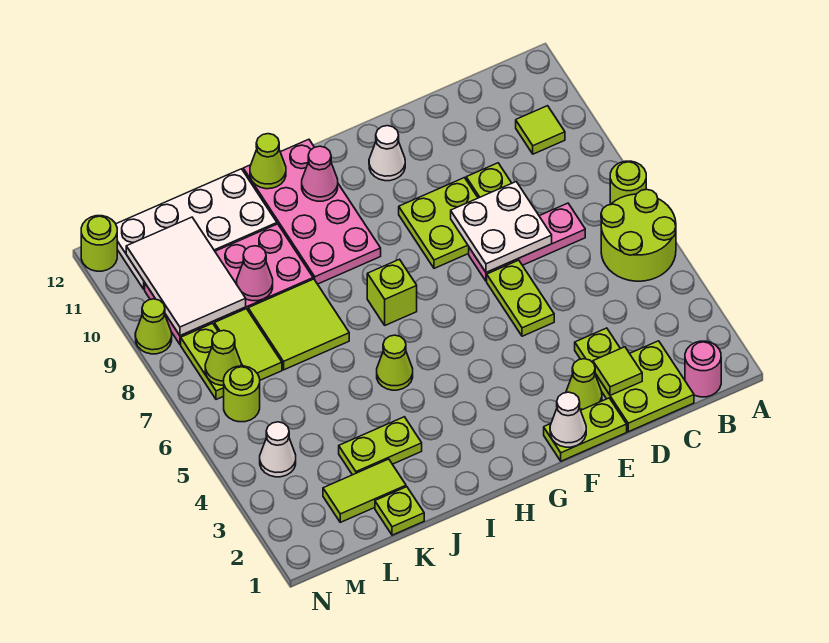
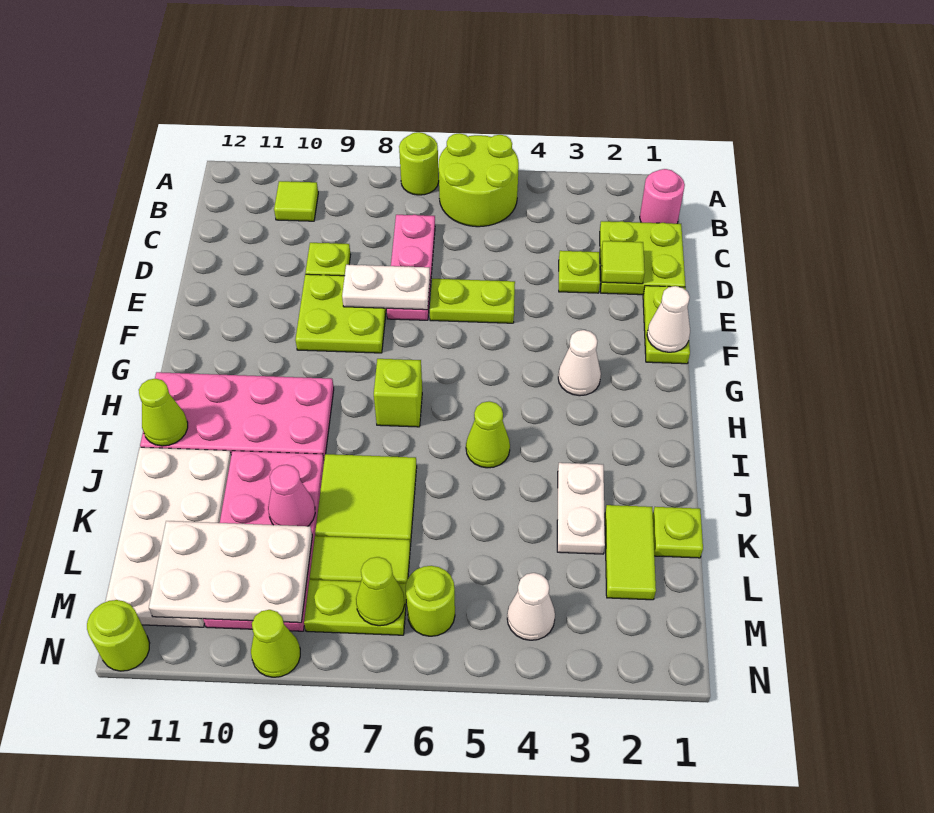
white plate D7:E8 level 2 -> white plate E7:E8 level 2
lime cone E2 level 1 -> none
white cone F11 level 1 -> white cone G3 level 1
pink cone H11 level 2 -> none
lime plate J3:K3 level 1 -> white plate J3:K3 level 1
white tile L9:M11 level 2 -> white plate L9:M11 level 2

